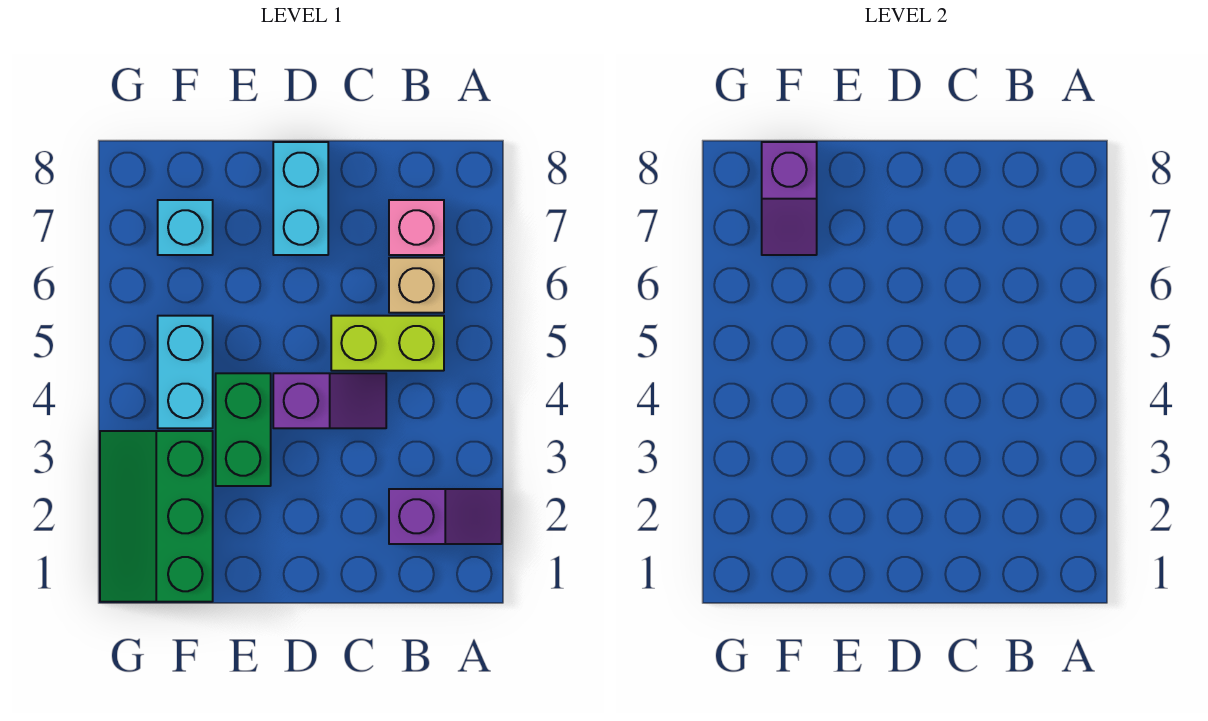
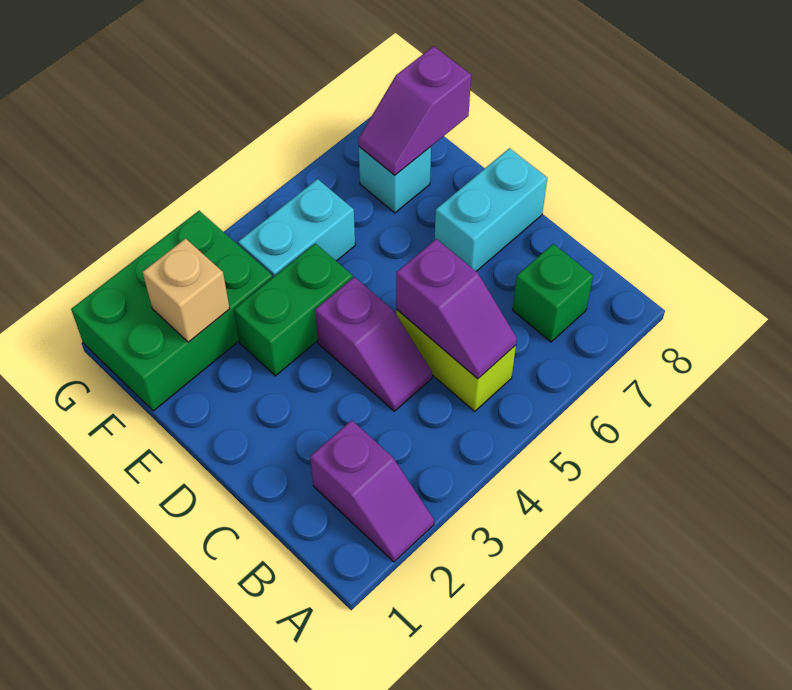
none -> purple slope B5:C5 level 2 top C
tan brick B6 level 1 -> tan brick F2 level 2
pink brick B7 level 1 -> green brick B7 level 1
green slope F1:G3 level 1 top F -> green brick F1:G3 level 1

